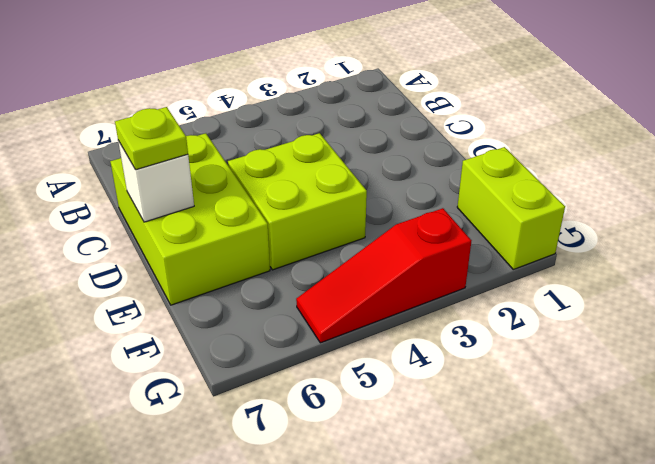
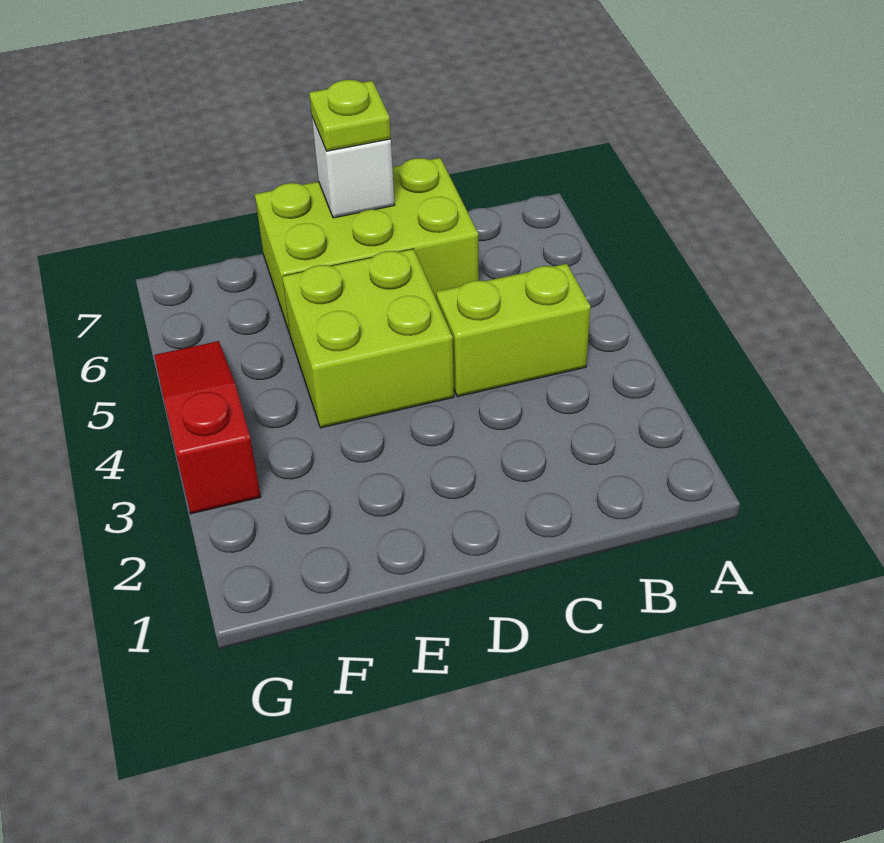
lime brick F1:G1 level 1 -> lime brick B4:C4 level 1

